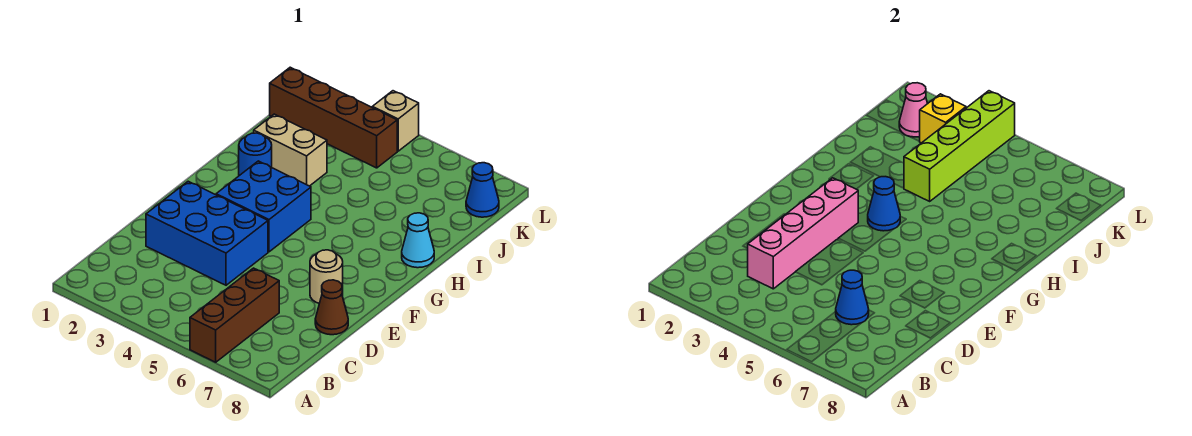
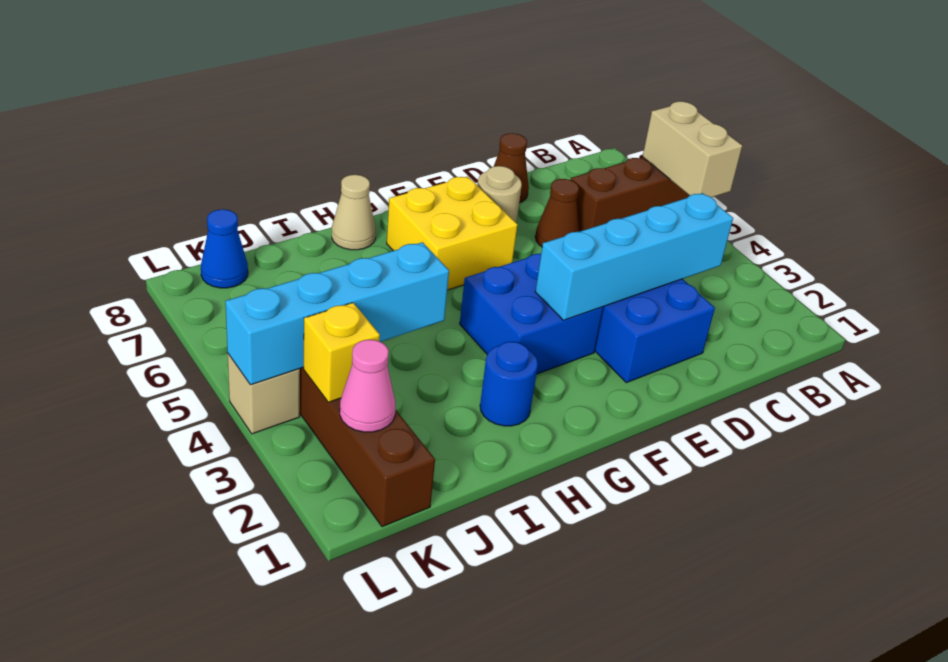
pink brick C3:F3 level 2 -> cyan brick C3:F3 level 2
blue cone C6 level 2 -> none
none -> brown cone D6 level 1
none -> yellow brick F6:G7 level 1
blue cone G4 level 2 -> none
cyan cone H8 level 1 -> tan cone H8 level 1
tan brick I2:I3 level 1 -> tan brick A5:A6 level 2
lime brick I4:L4 level 2 -> cyan brick I4:L4 level 2

